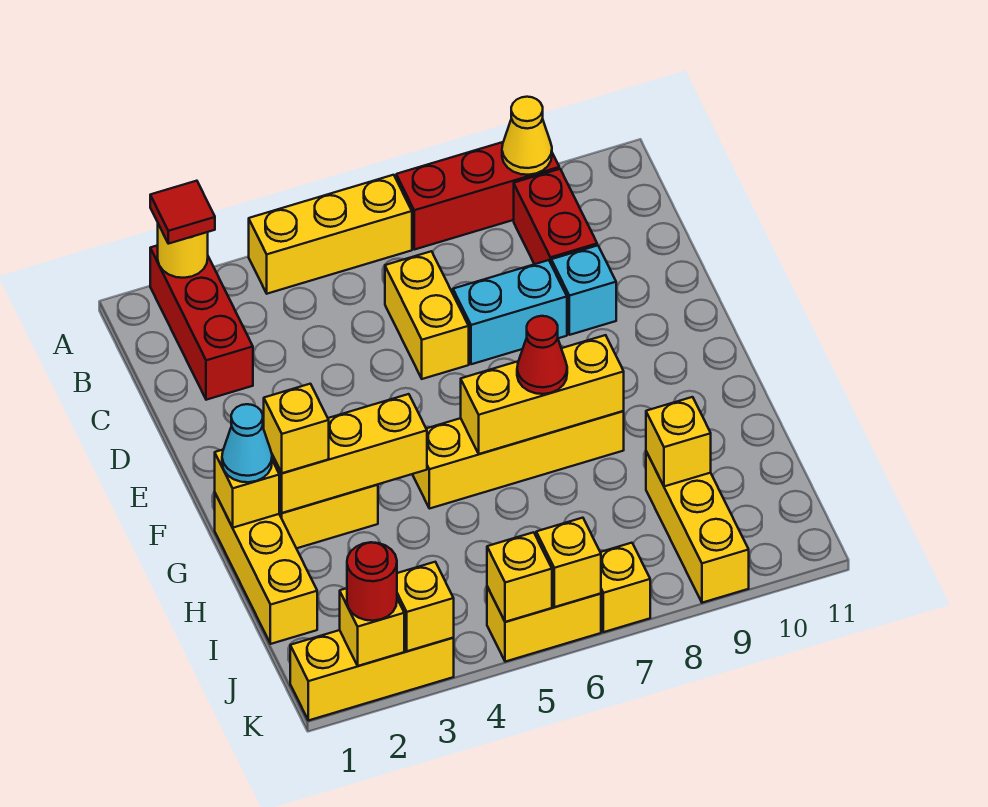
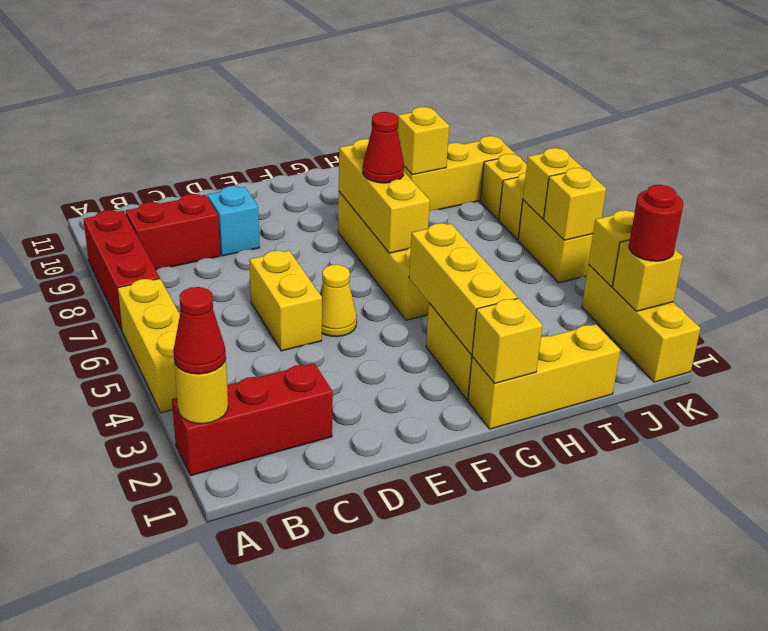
red tile A2 level 3 -> red cone A2 level 3
yellow cone A9 level 2 -> yellow cone E5 level 1
yellow brick C6:D6 level 1 -> yellow brick D5:D6 level 1
cyan brick D7:D8 level 1 -> none
cyan cone G1 level 3 -> none
yellow brick G2 level 3 -> yellow brick K8 level 1

